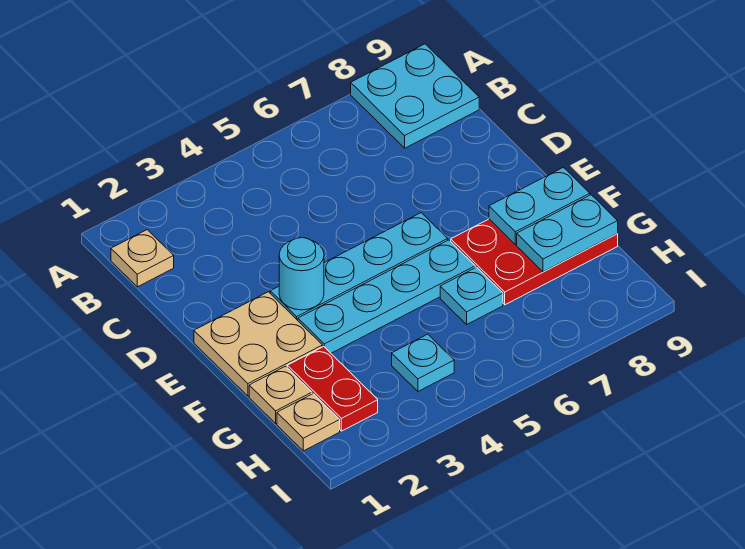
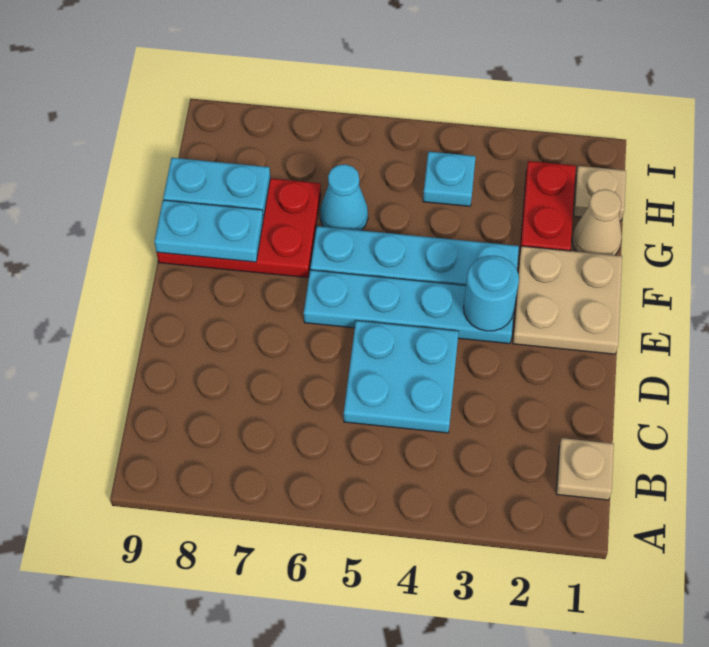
cyan plate A8:B9 level 1 -> cyan plate C4:D5 level 1
tan plate G1 level 1 -> tan cone G1 level 1
cyan plate G6 level 1 -> cyan cone G6 level 1

